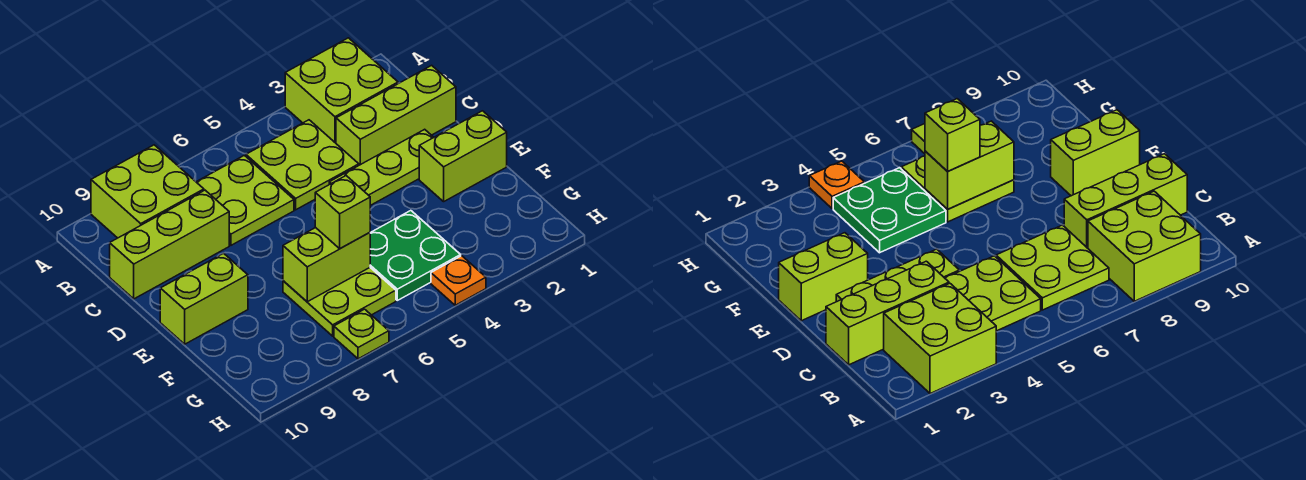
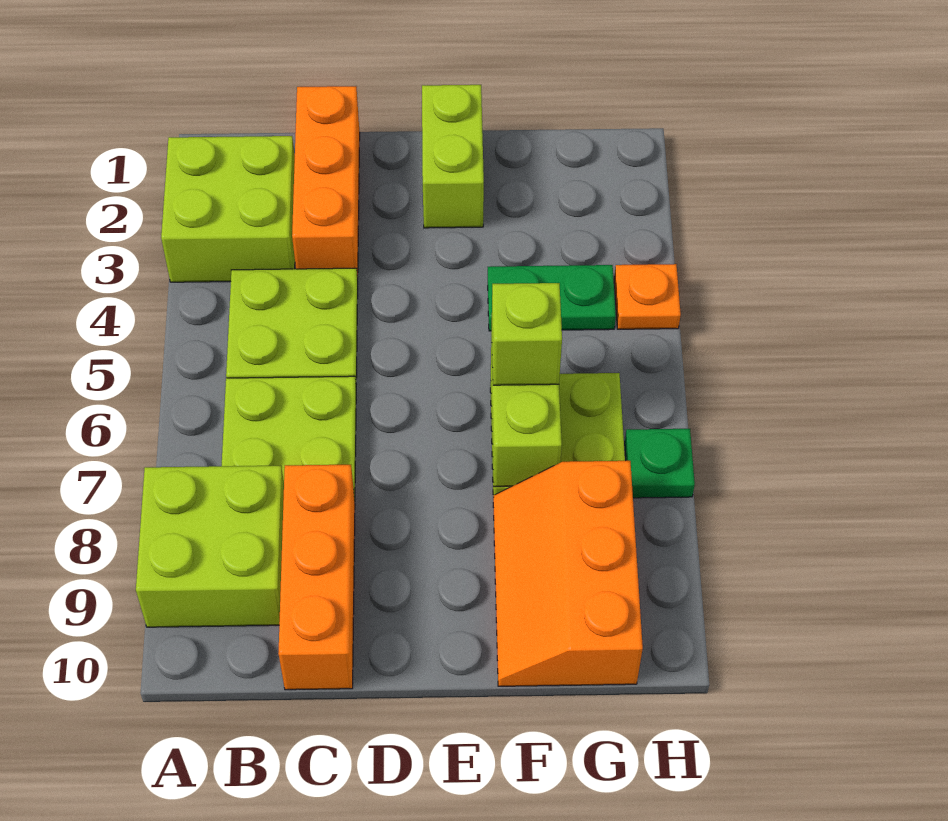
lime brick C1:C3 level 1 -> orange brick C1:C3 level 1
lime brick C8:C10 level 1 -> orange brick C8:C10 level 1
lime plate D2:D4 level 1 -> none
lime brick E9:E10 level 1 -> none
green plate F4:G5 level 1 -> green plate F4:G4 level 1
none -> orange slope F8:G10 level 1 top G
lime plate H7 level 1 -> green plate H7 level 1

